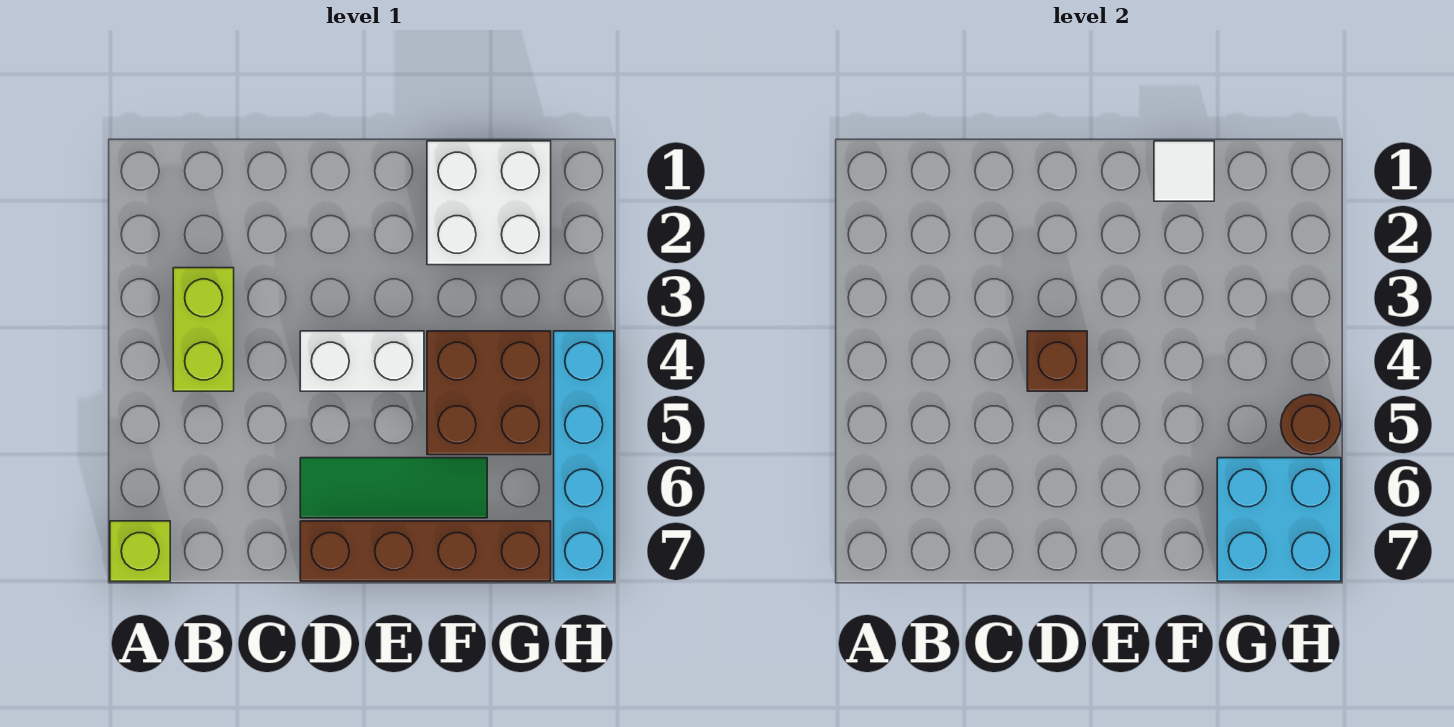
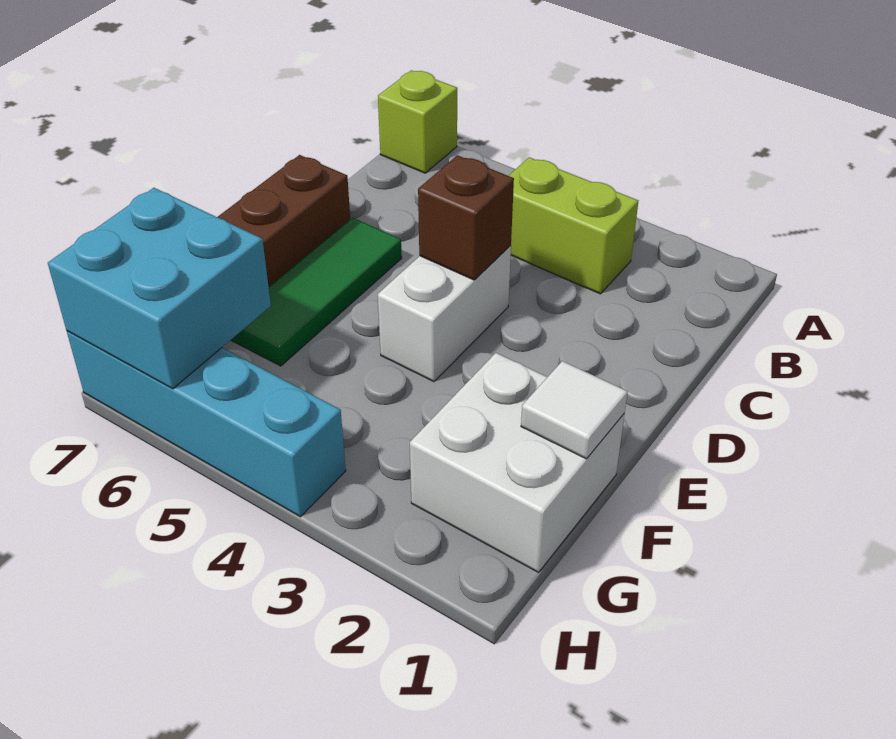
brown brick F4:G5 level 1 -> none
brown round brick H5 level 2 -> none

